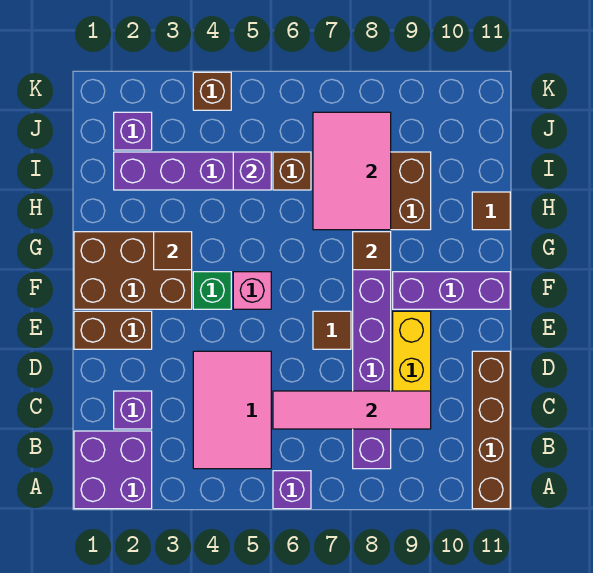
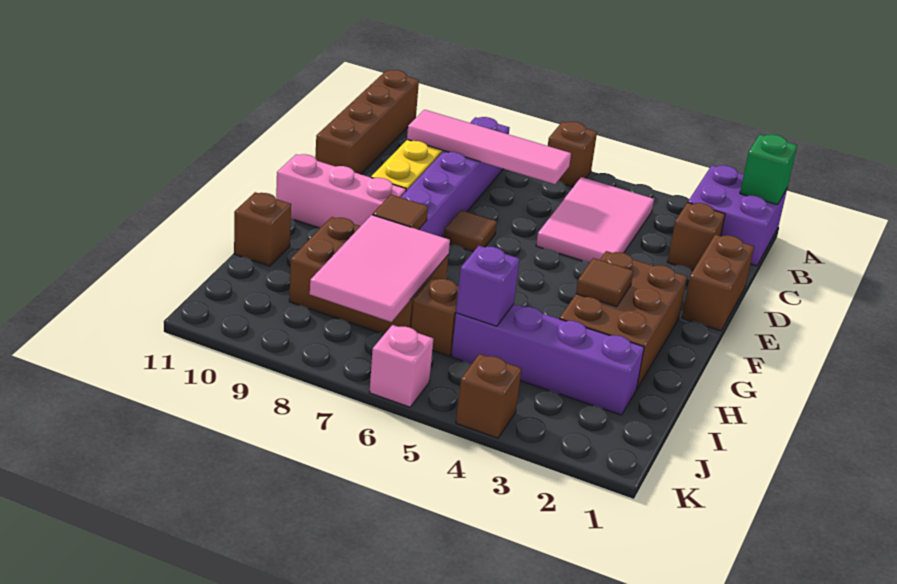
purple brick A6 level 1 -> brown brick A6 level 1
purple brick C2 level 1 -> brown brick C2 level 1
brown brick E1:E2 level 1 -> brown brick D1:E1 level 1
brown brick F1:G3 level 1 -> brown brick F2:H3 level 1
green brick F4 level 1 -> green brick A1 level 2
pink brick F5 level 1 -> pink brick K6 level 1
purple brick F9:F11 level 1 -> pink brick F9:F11 level 1
brown tile H11 level 1 -> brown brick H11 level 1
purple brick J2 level 1 -> none

